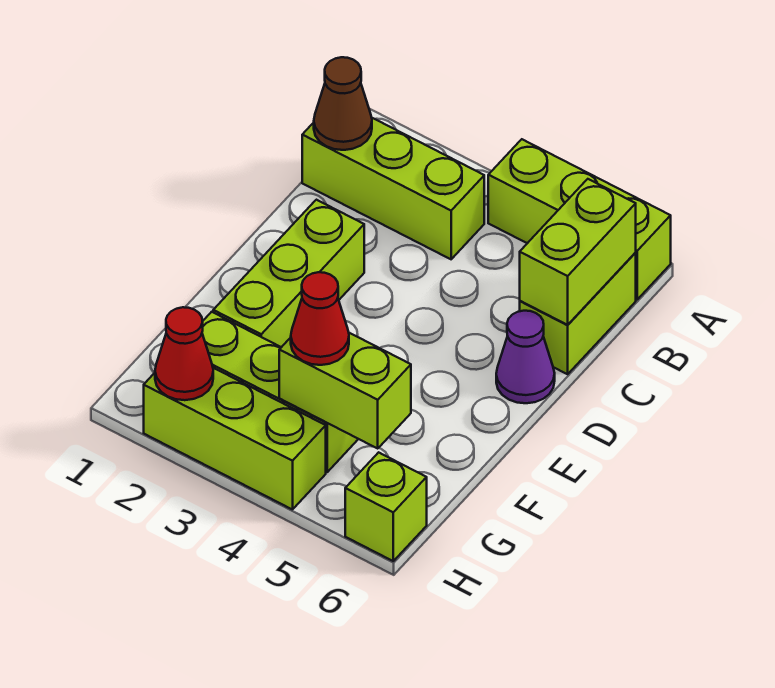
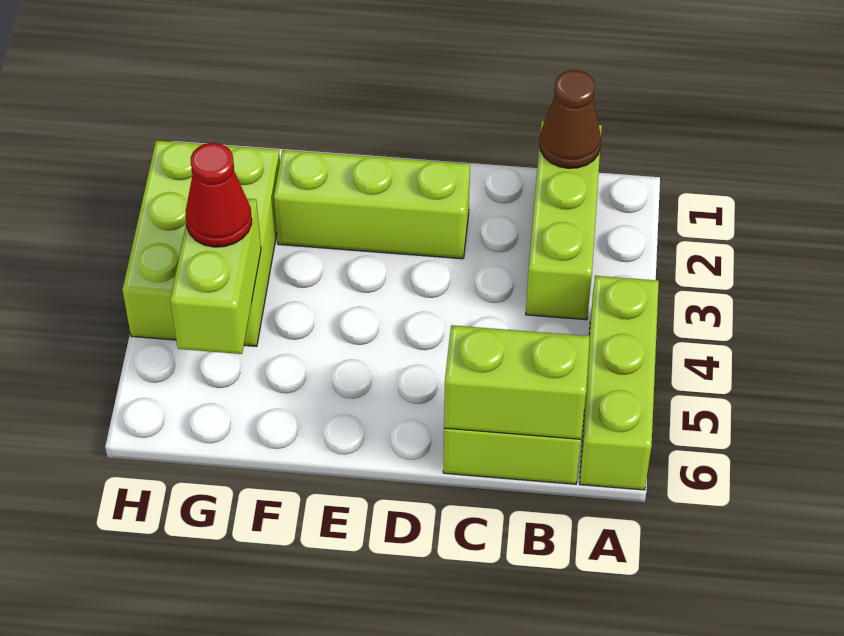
purple cone D6 level 1 -> none
red cone H2 level 2 -> none
lime brick H6 level 1 -> none

